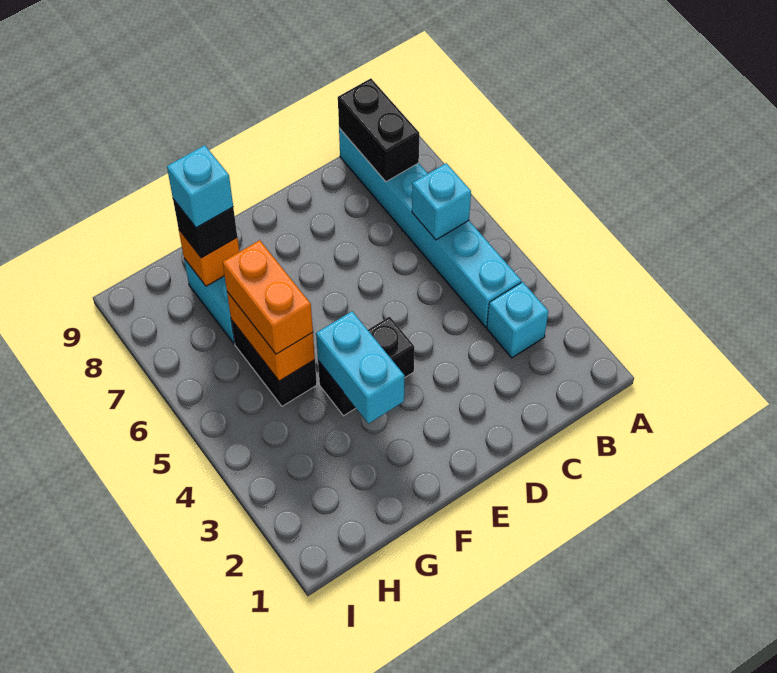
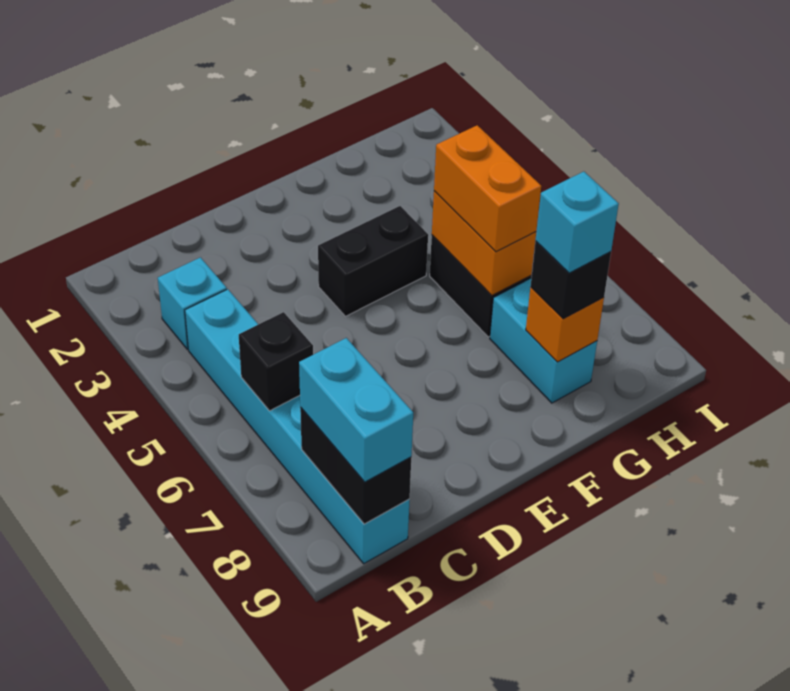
cyan brick B6 level 2 -> black brick B6 level 2
cyan brick F3:F4 level 2 -> cyan brick B8:B9 level 3

